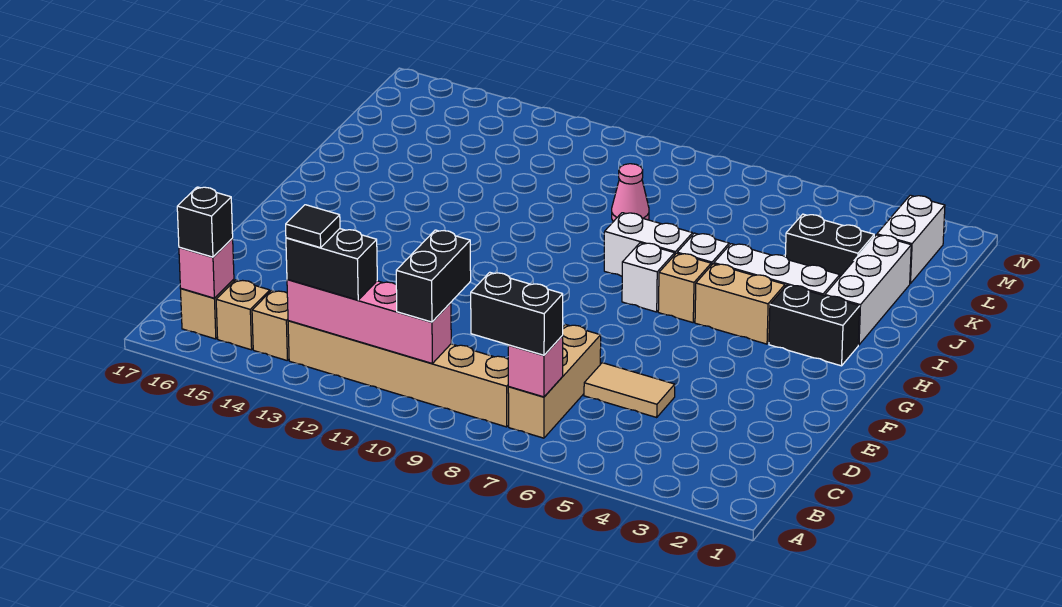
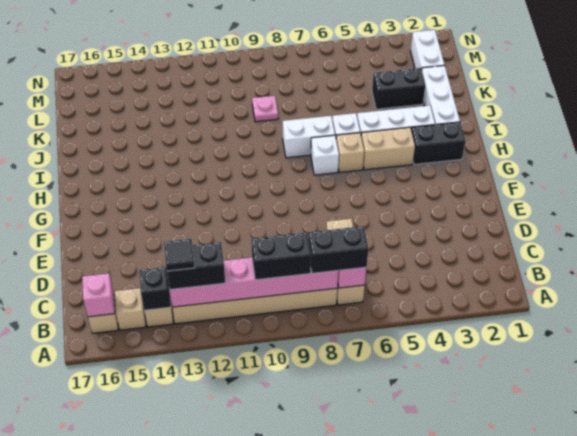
pink brick B10:B13 level 2 -> pink brick B8:B13 level 2
black brick B10:C10 level 3 -> black brick B9:B10 level 3
black brick B16 level 3 -> black brick B14 level 2
tan tile D5:D6 level 1 -> none
pink cone K9 level 1 -> pink plate K9 level 1

